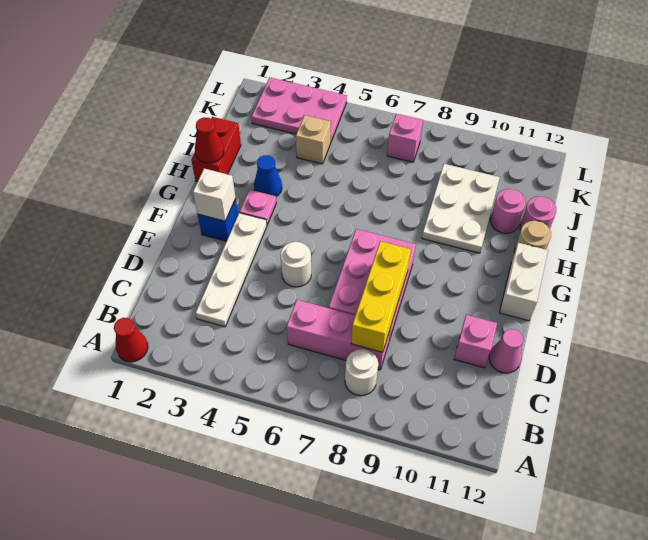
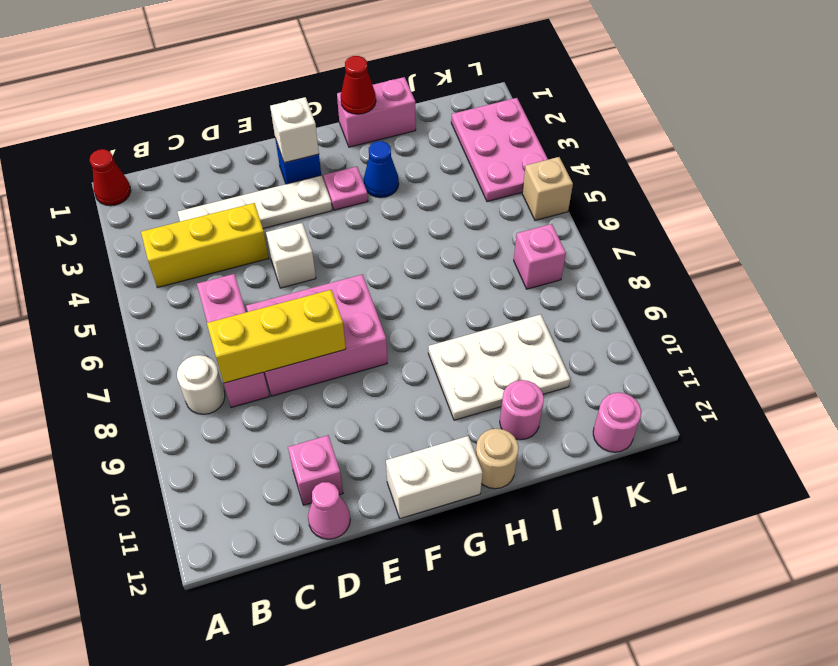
none -> yellow brick B4:D4 level 1
white round brick E5 level 1 -> white brick E5 level 1
red brick H1:I1 level 1 -> pink brick H1:I1 level 1
pink round brick I12 level 1 -> pink round brick K12 level 1
tan brick J4 level 1 -> tan brick L5 level 1

